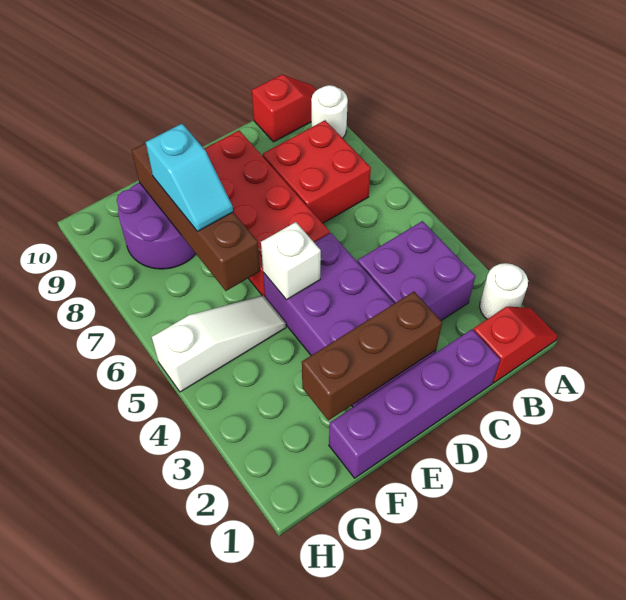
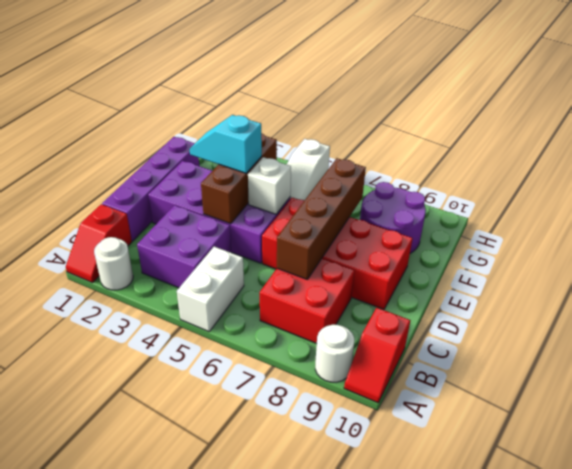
none -> white brick A5:B5 level 1
brown brick D2:F2 level 2 -> brown brick D4:F4 level 2
brown brick F6:F9 level 2 -> brown brick C7:F7 level 2
cyan slope F7:F8 level 3 top 8 -> cyan slope E3:E4 level 3 top 4

